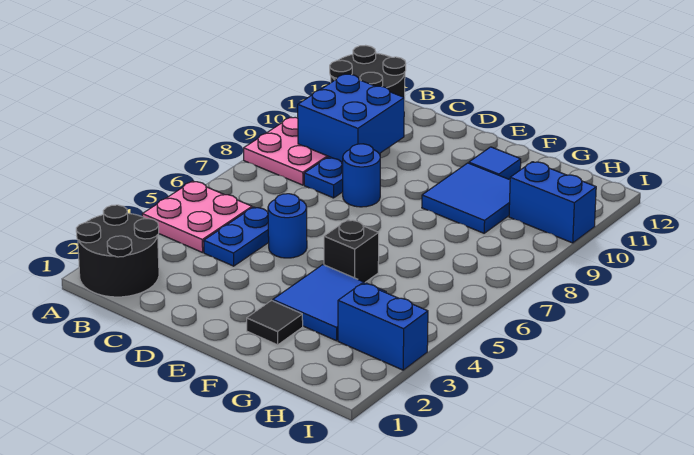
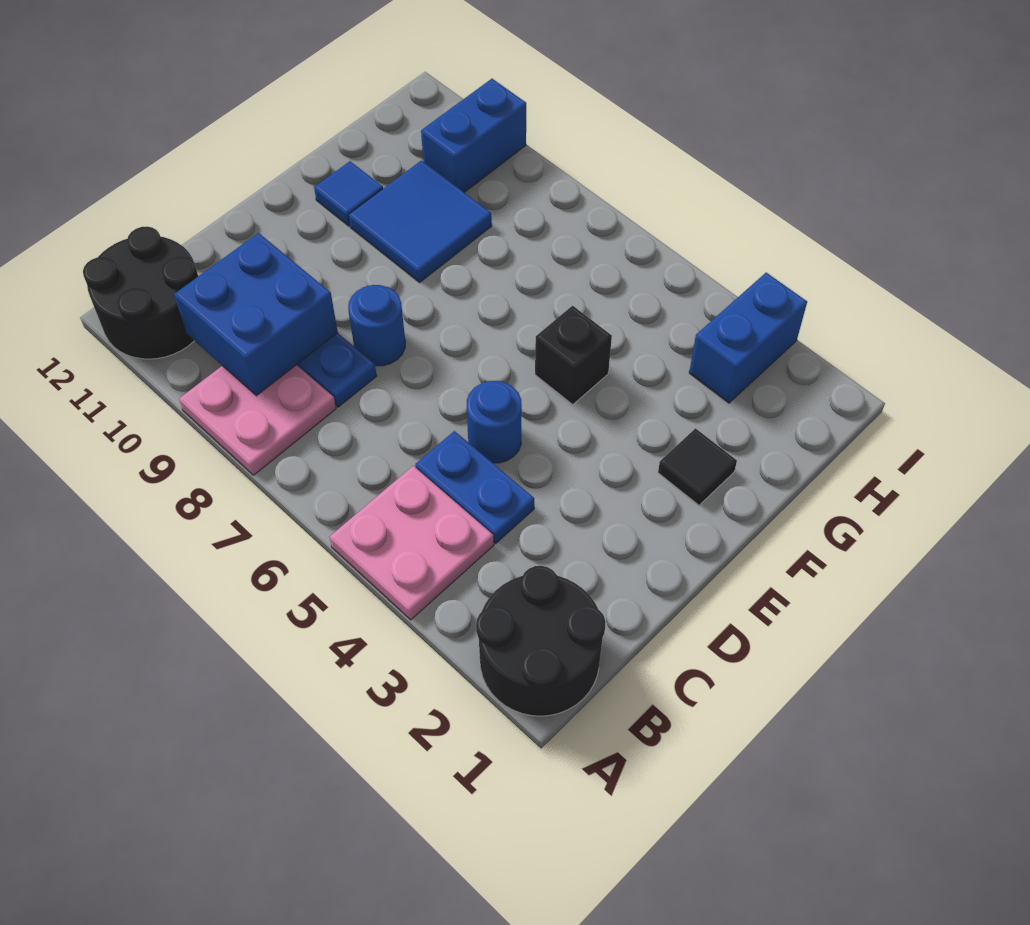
blue tile F3:G4 level 1 -> none

